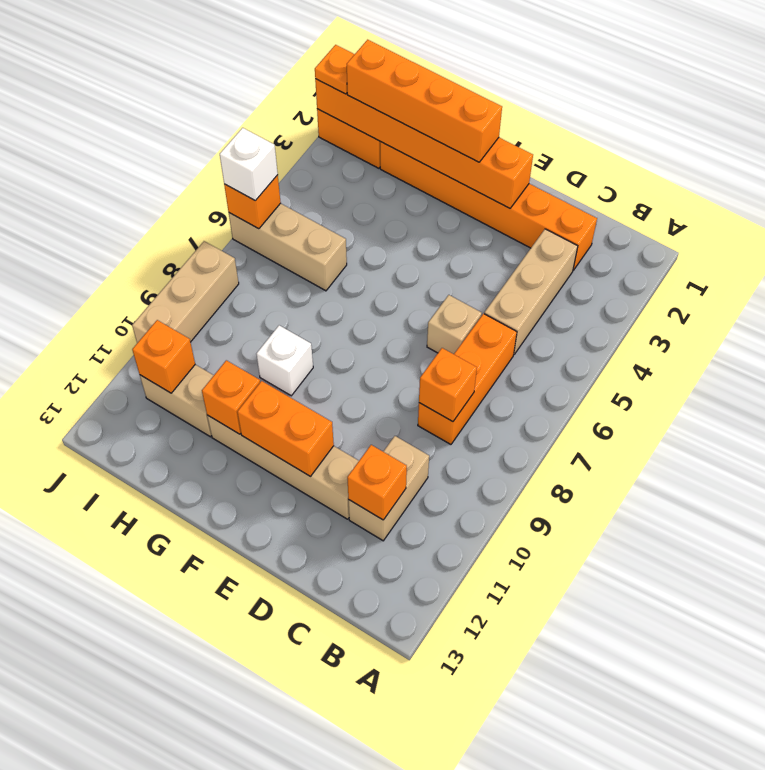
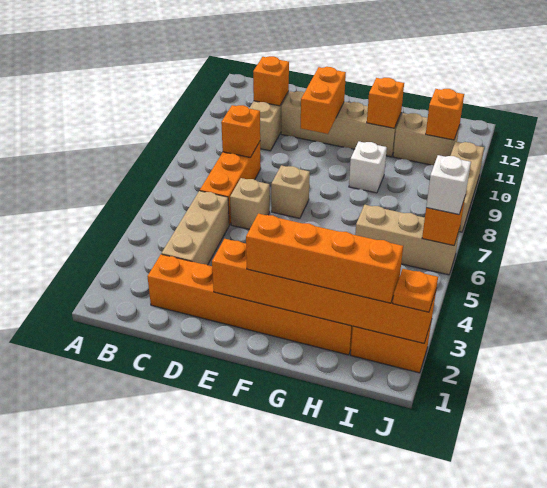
none -> tan brick E7 level 1
orange brick E11:F11 level 2 -> orange brick E10:E11 level 2

